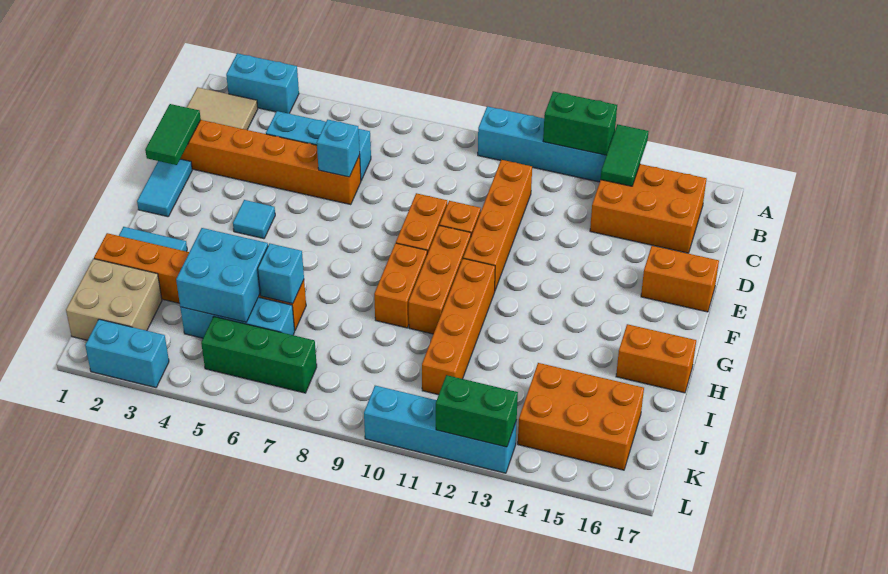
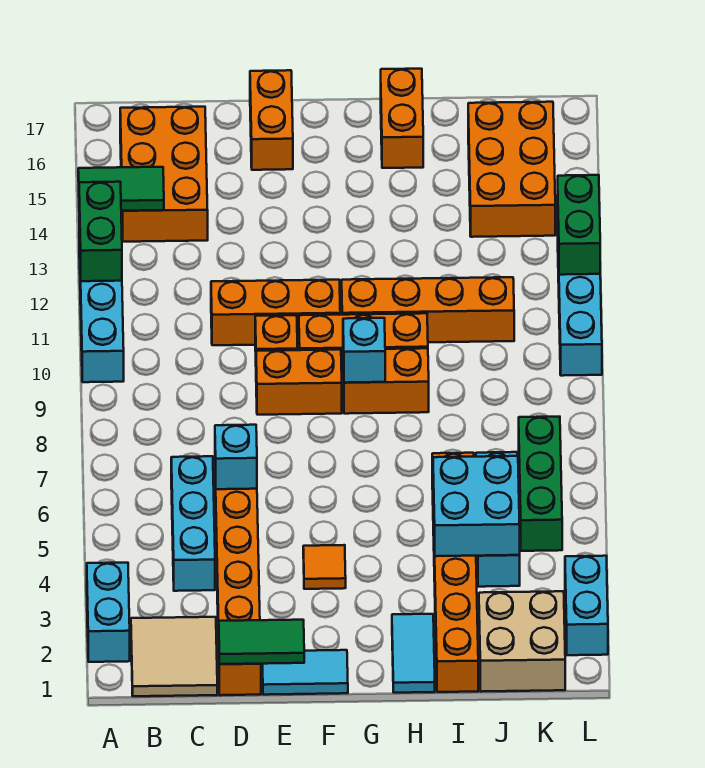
orange brick C11:F11 level 1 -> orange brick D11:F11 level 1
cyan tile F4 level 1 -> orange tile F4 level 1
cyan brick I6 level 2 -> cyan brick G9 level 2

